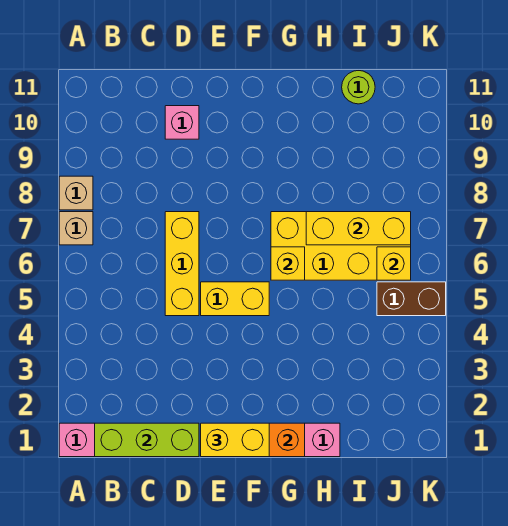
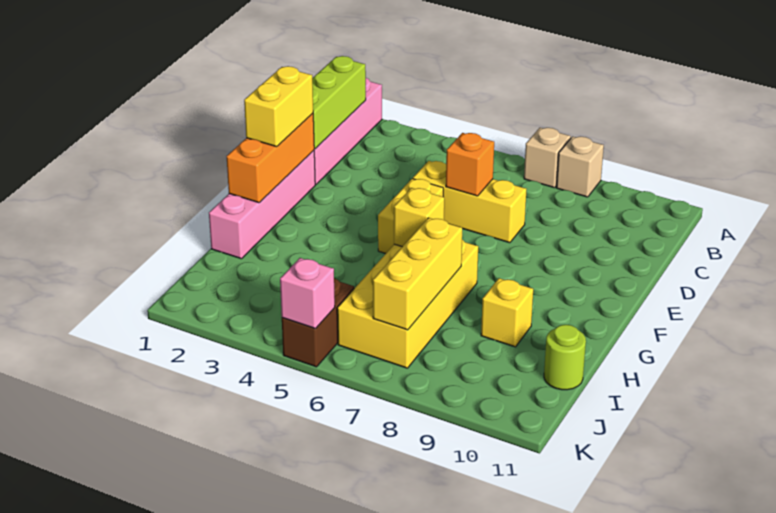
none -> orange brick D6 level 2
pink brick D10 level 1 -> pink brick K5 level 2
yellow brick J6 level 2 -> yellow brick H9 level 1

